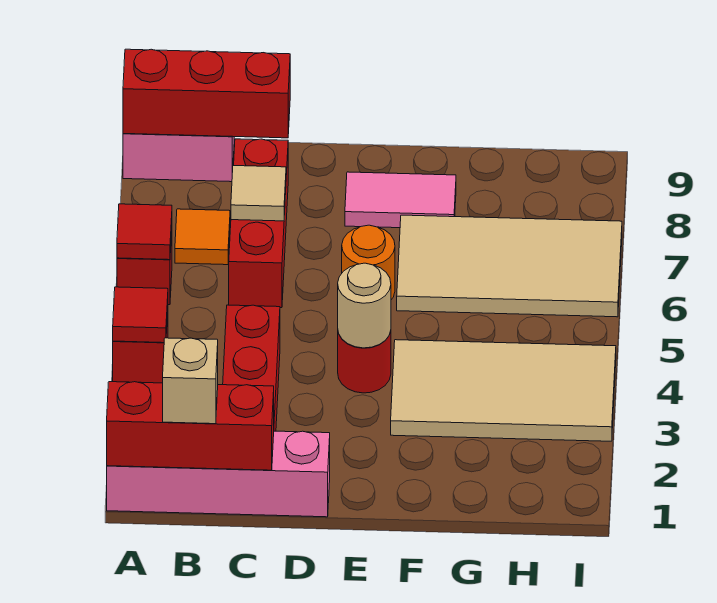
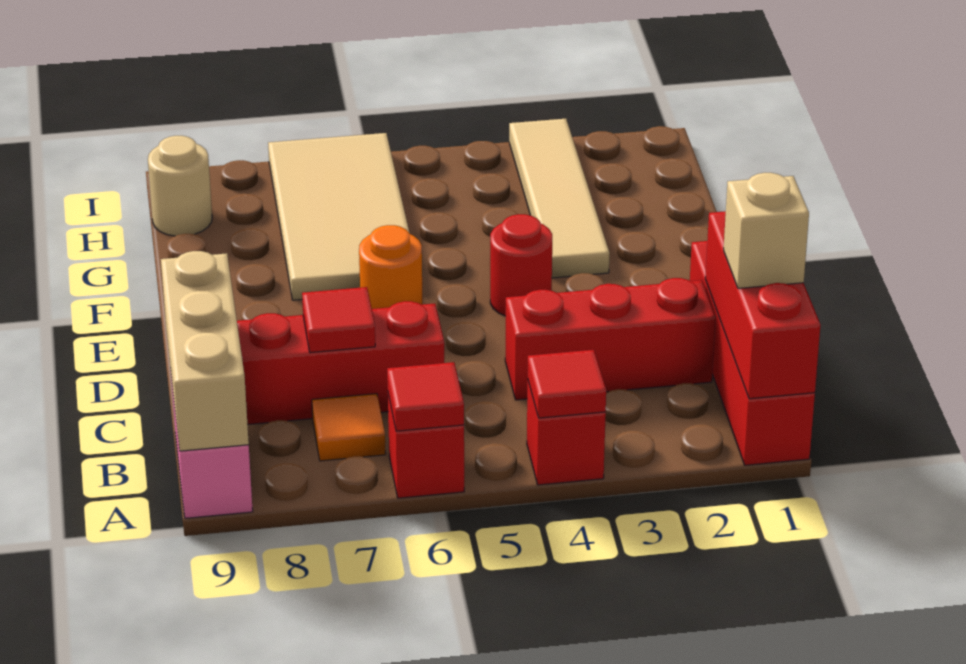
pink brick A1:D1 level 1 -> red brick A1:D1 level 1
red brick A9:C9 level 2 -> tan brick A9:C9 level 2
tan tile C7 level 2 -> red tile C7 level 2
tan round brick E4 level 2 -> tan round brick H9 level 1
pink tile E8:F8 level 1 -> none
tan tile F3:I4 level 1 -> tan tile F3:I3 level 1

